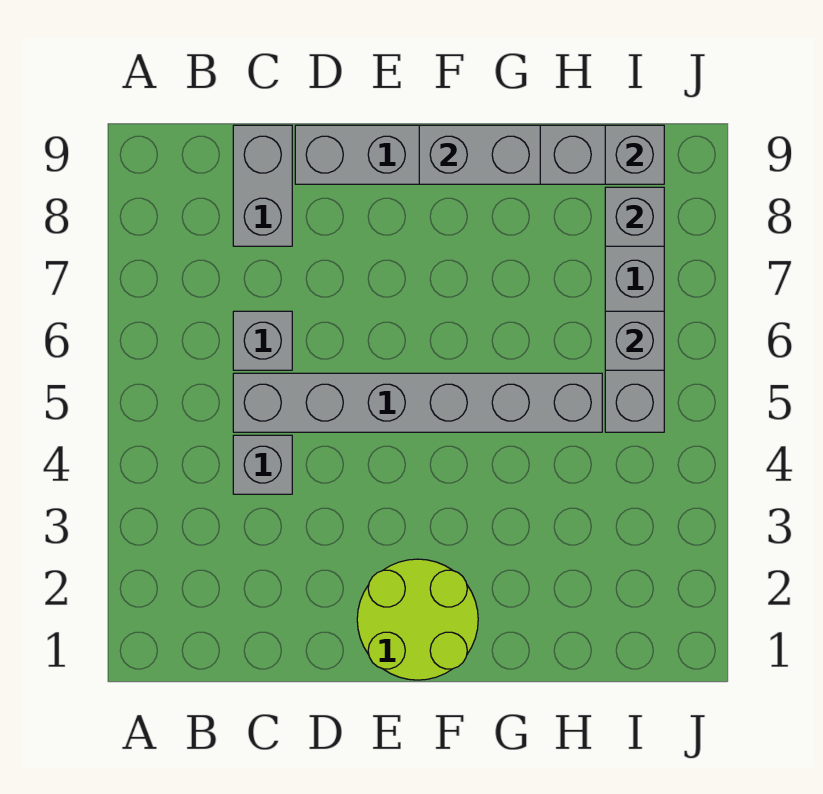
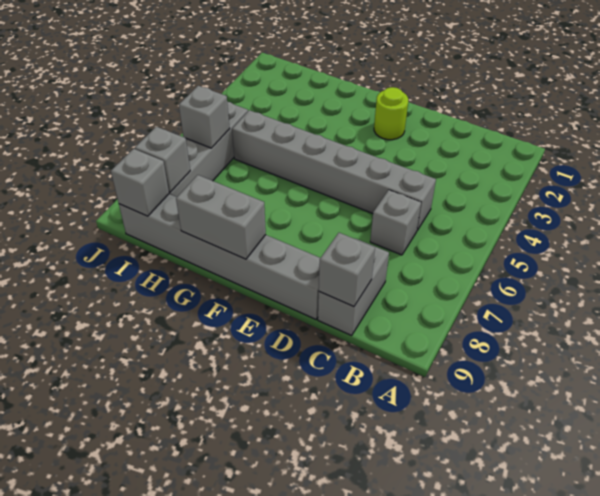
grey brick C4 level 1 -> grey brick C9 level 2
lime round brick E1:F2 level 1 -> lime round brick E2 level 1

